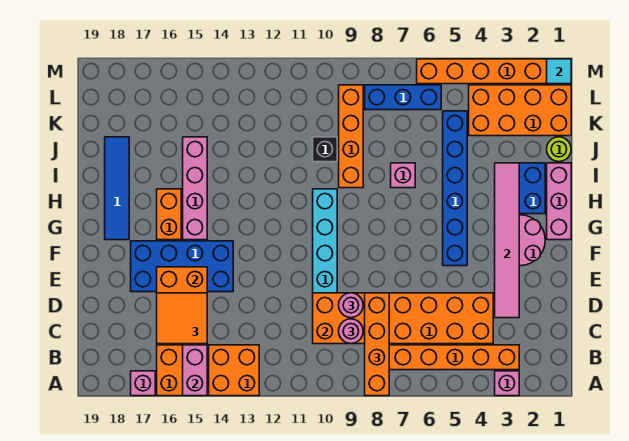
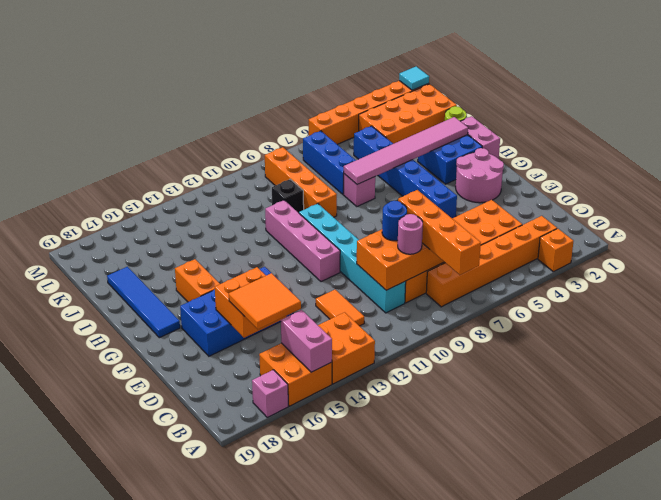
pink brick A3 level 1 -> orange brick A3 level 1
none -> orange tile C12:D12 level 1
pink tile D3:I3 level 2 -> pink tile I2:I7 level 2
pink round brick D9 level 3 -> blue round brick D9 level 3
pink brick G1:I1 level 1 -> pink brick H1:I1 level 1
pink brick G15:J15 level 1 -> pink brick F11:I11 level 1
blue brick L6:L8 level 1 -> blue brick J7:L7 level 1

